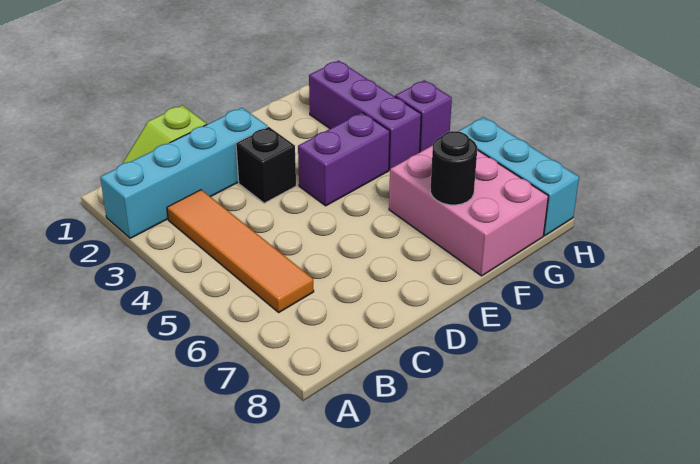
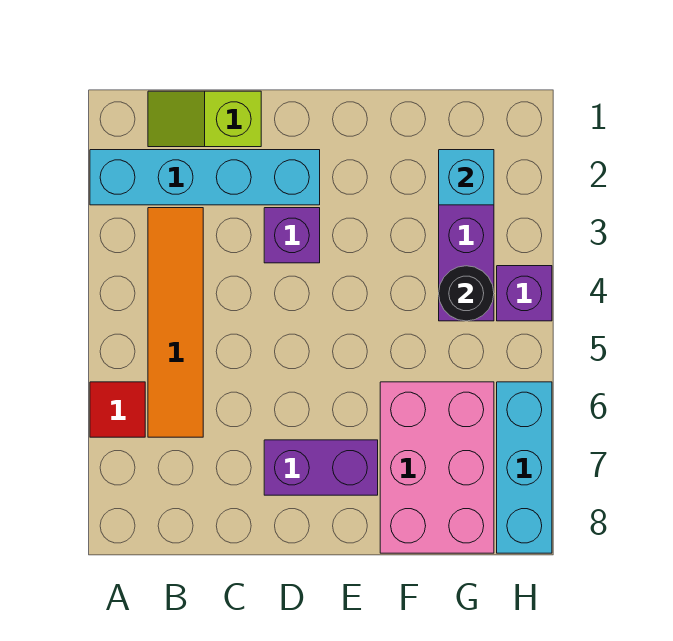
none -> red tile A6 level 1
black brick D3 level 1 -> purple brick D3 level 1
purple brick E4:F4 level 1 -> purple brick D7:E7 level 1
black round brick F7 level 2 -> black round brick G4 level 2
none -> cyan brick G2 level 2

